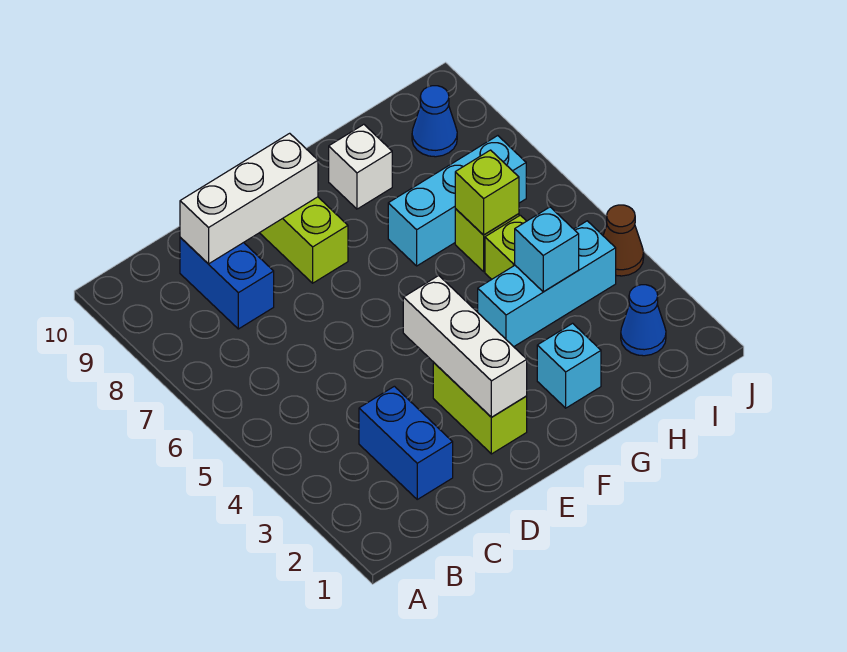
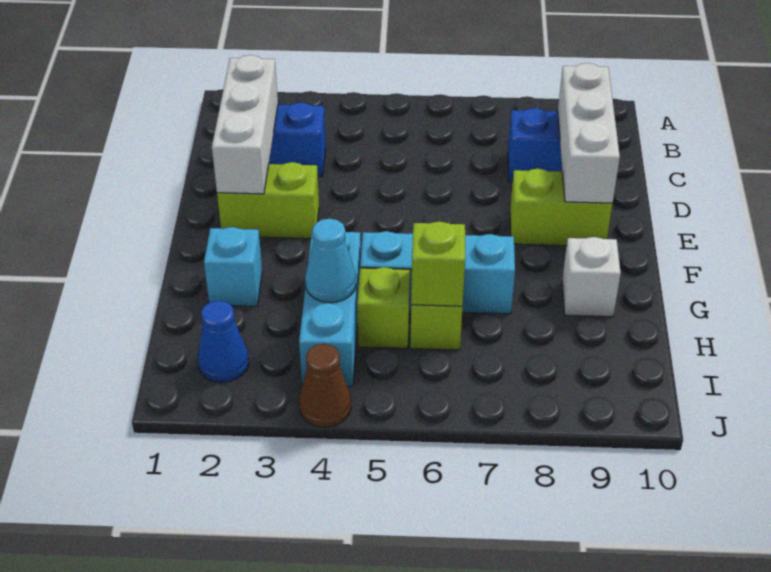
white brick E2:E4 level 2 -> white brick C2:E2 level 2
cyan brick G7:I7 level 1 -> cyan brick G5:G7 level 1
cyan brick H4 level 2 -> cyan cone H4 level 2
blue cone I9 level 1 -> none

